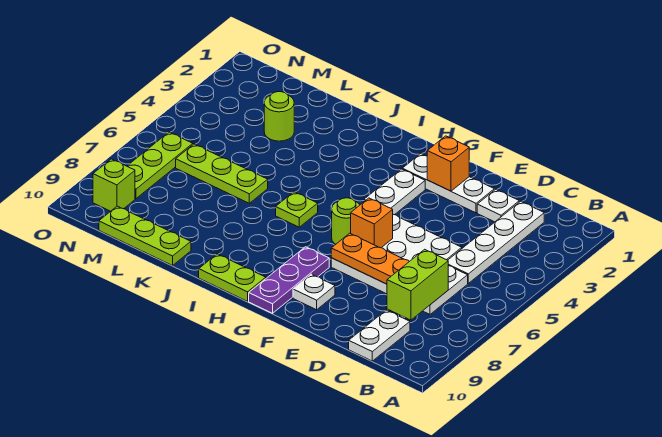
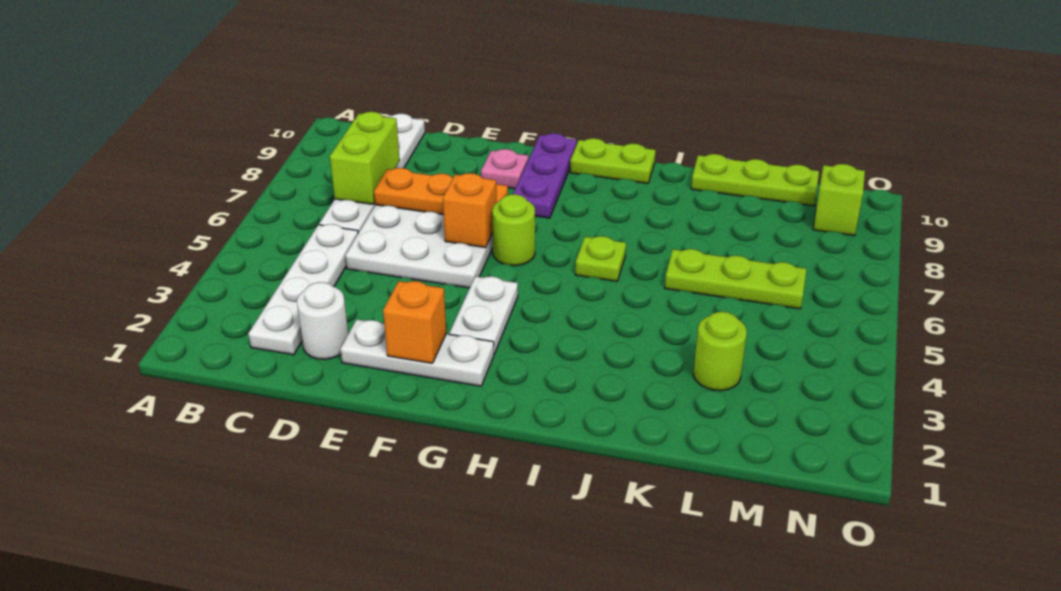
white plate D2 level 1 -> white round brick D2 level 1
white plate F9 level 1 -> pink plate F9 level 1
lime plate N6:N8 level 1 -> none

